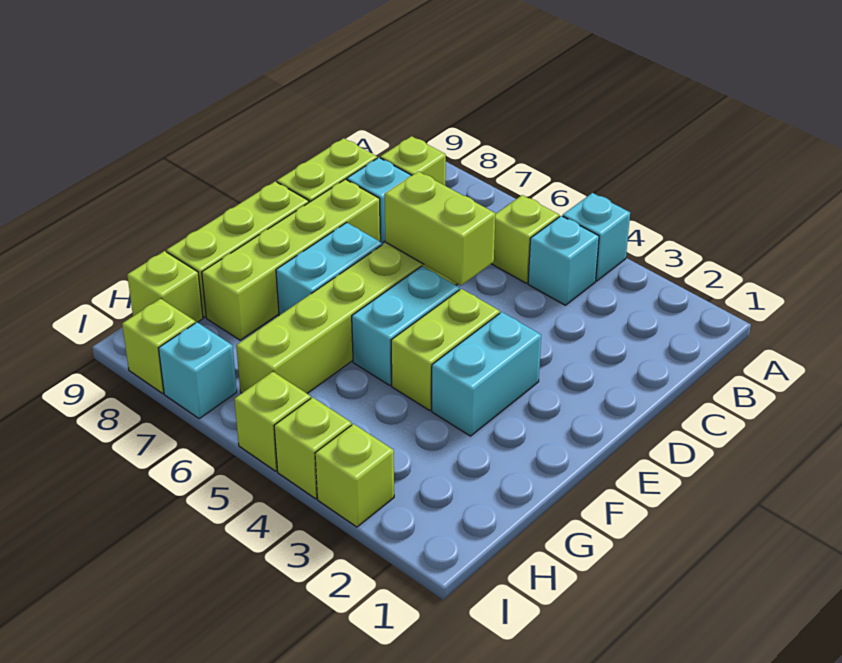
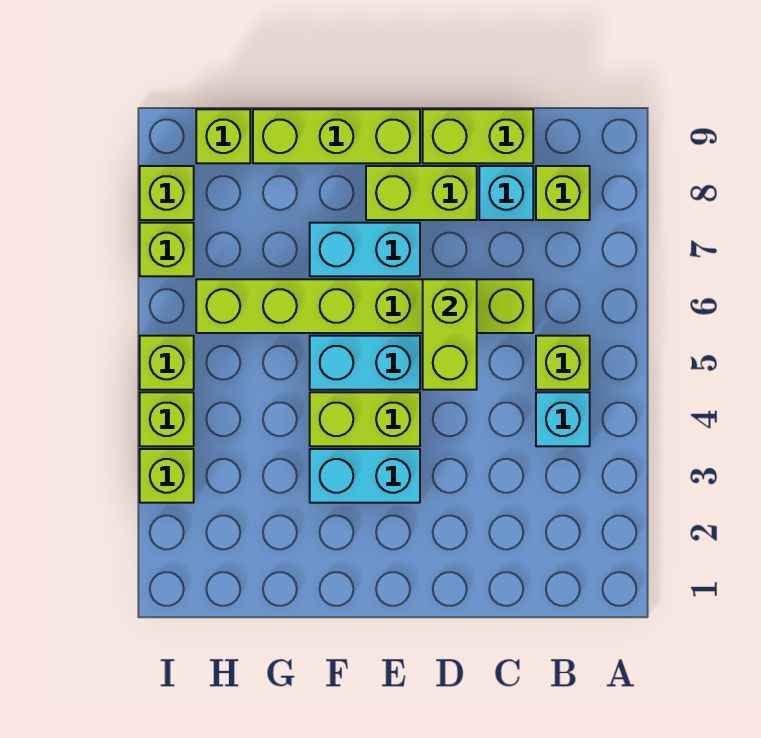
cyan brick A4 level 1 -> none
lime brick D8:G8 level 1 -> lime brick D8:E8 level 1
cyan brick I7 level 1 -> lime brick I7 level 1

